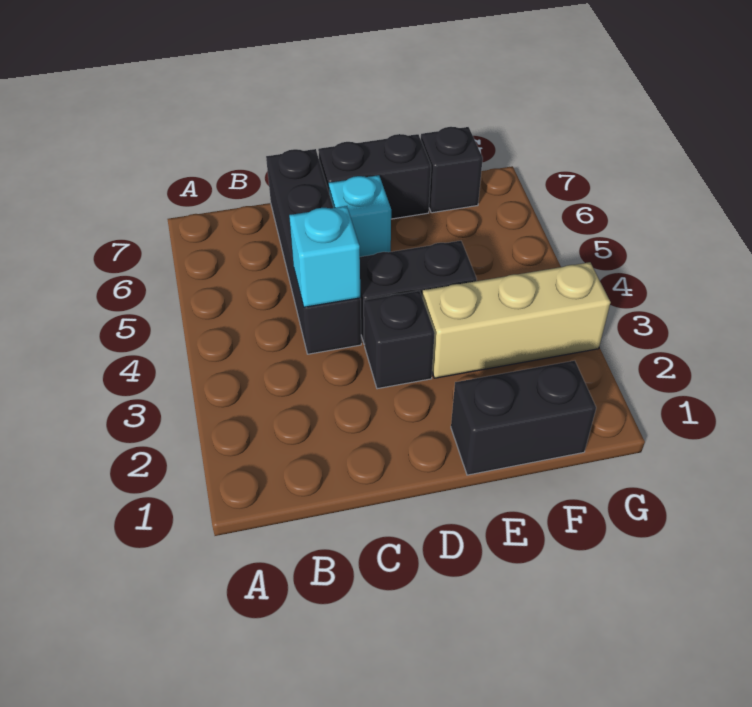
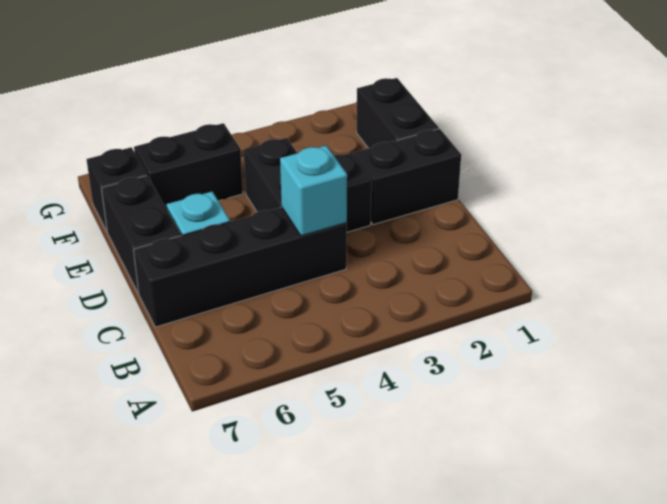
none -> black brick D1:D2 level 1
tan brick E3:G3 level 1 -> none
none -> black brick F5:F6 level 1

